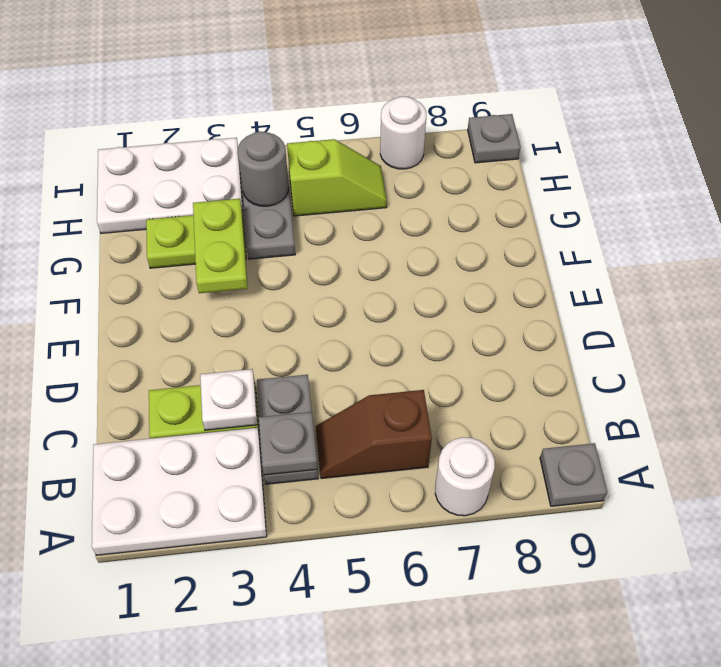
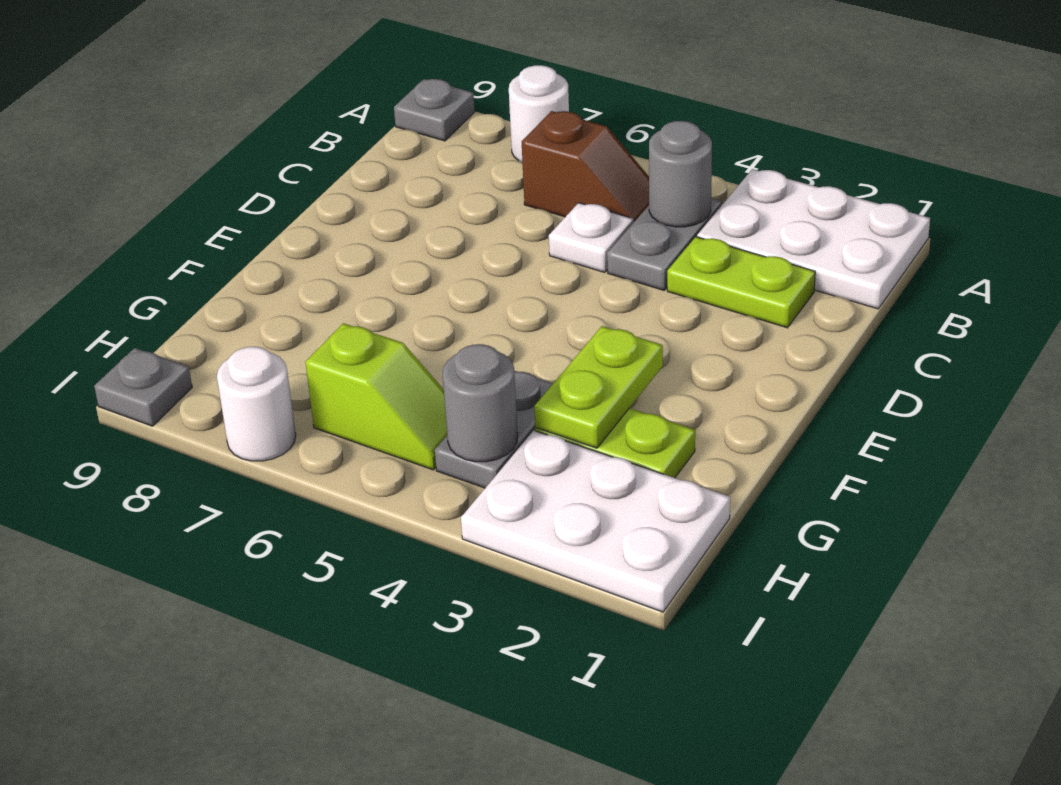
grey plate B4 level 2 -> grey round brick B4 level 2
white plate C3 level 2 -> white plate C5 level 1
lime slope H5:H6 level 1 top 5 -> lime slope H5:H6 level 1 top 6

